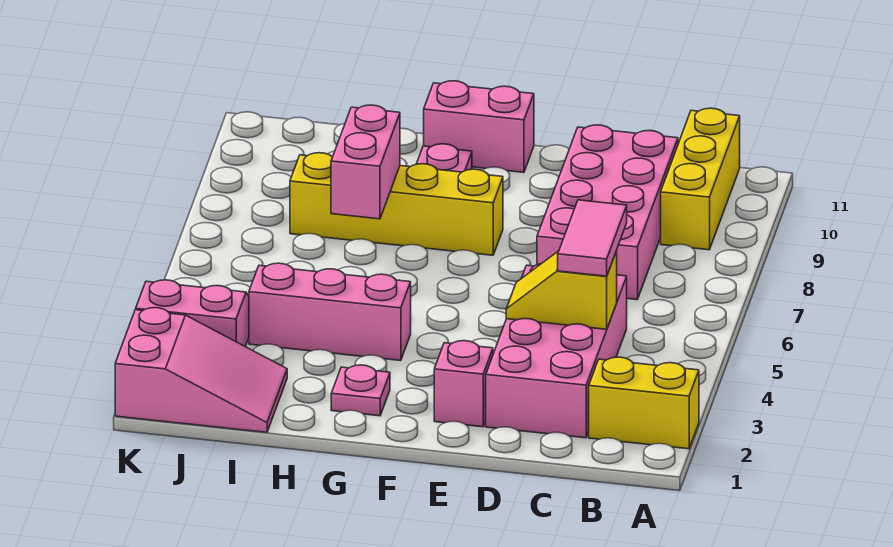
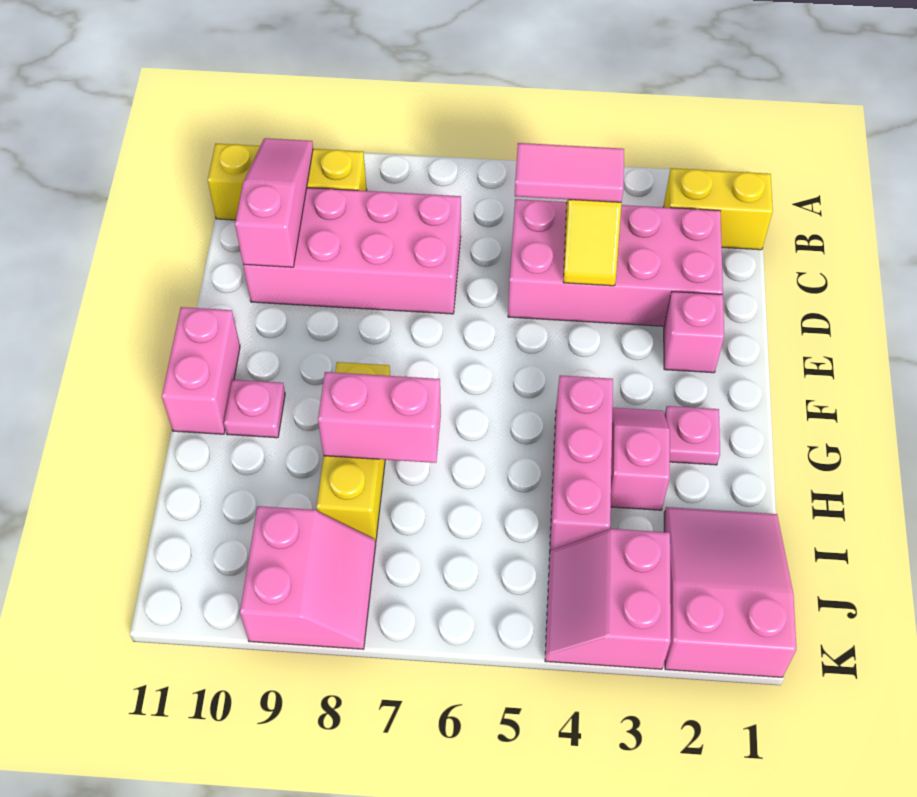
yellow brick A2:B2 level 1 -> yellow brick B1:B2 level 1
none -> pink slope B10:D10 level 2 top D
yellow brick F8:I8 level 1 -> yellow brick G8:I8 level 1
none -> pink slope G3:H3 level 1 top H
none -> pink slope J8:K9 level 1 top 9

